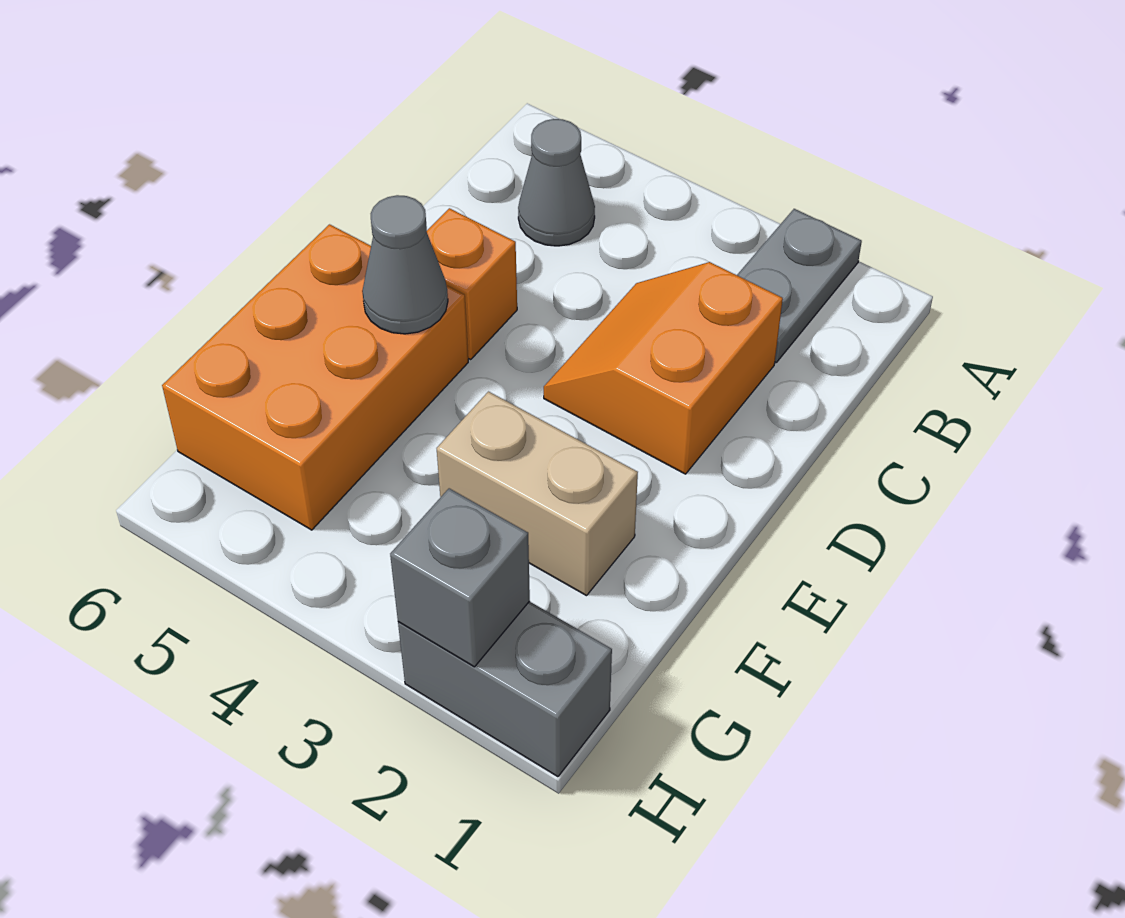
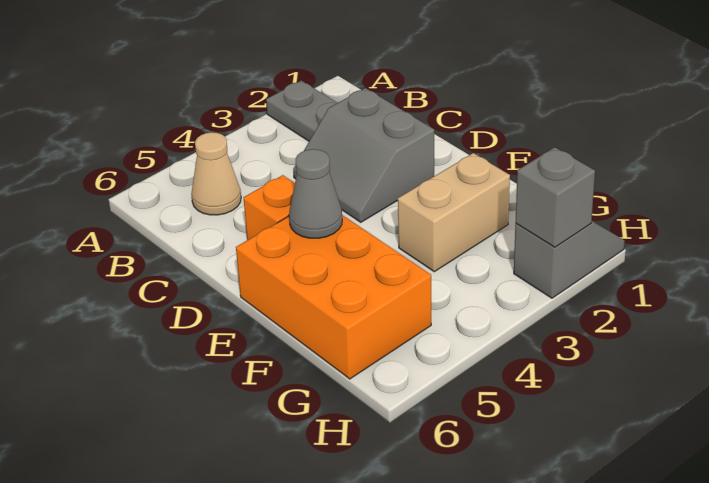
grey cone B5 level 1 -> tan cone B5 level 1
orange slope C2:D3 level 1 top 2 -> grey slope C2:D3 level 1 top 2
grey brick H1:H2 level 1 -> grey slope H1:H2 level 1 top 2

